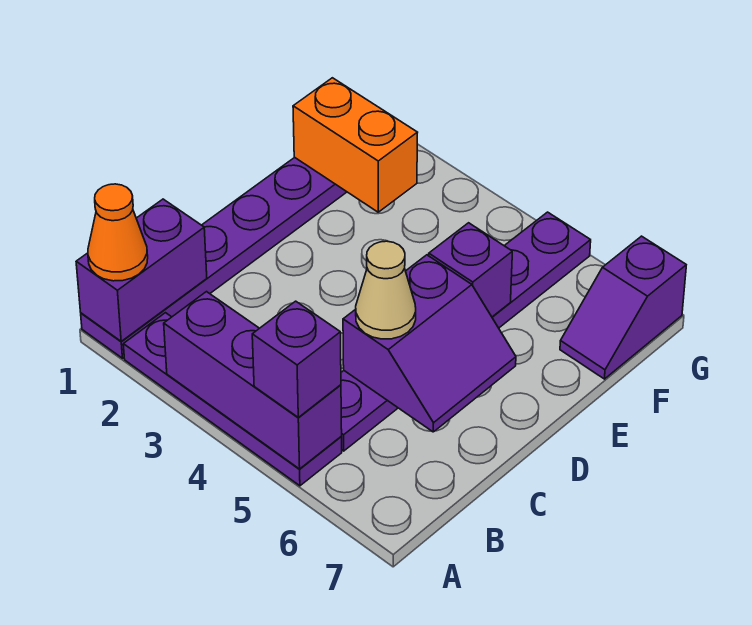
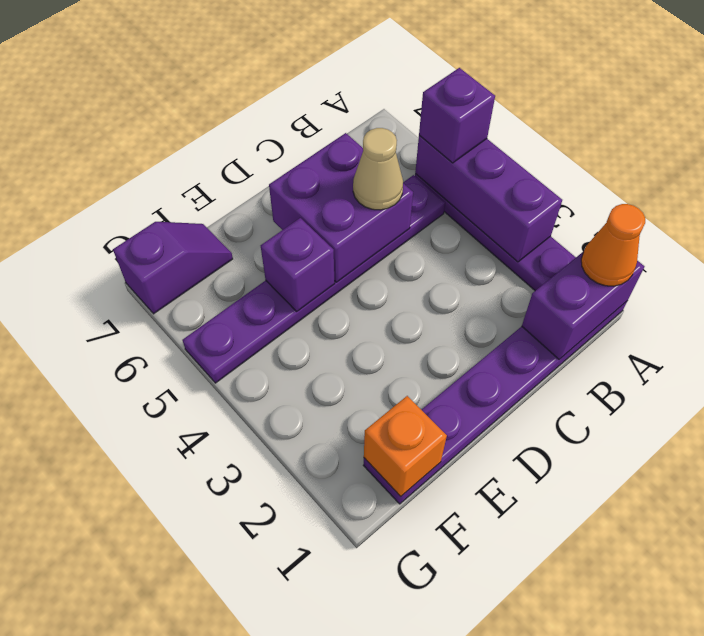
purple slope C5:D6 level 2 top 5 -> purple brick C5:D6 level 2
orange brick F1:F2 level 2 -> orange brick F1 level 2

